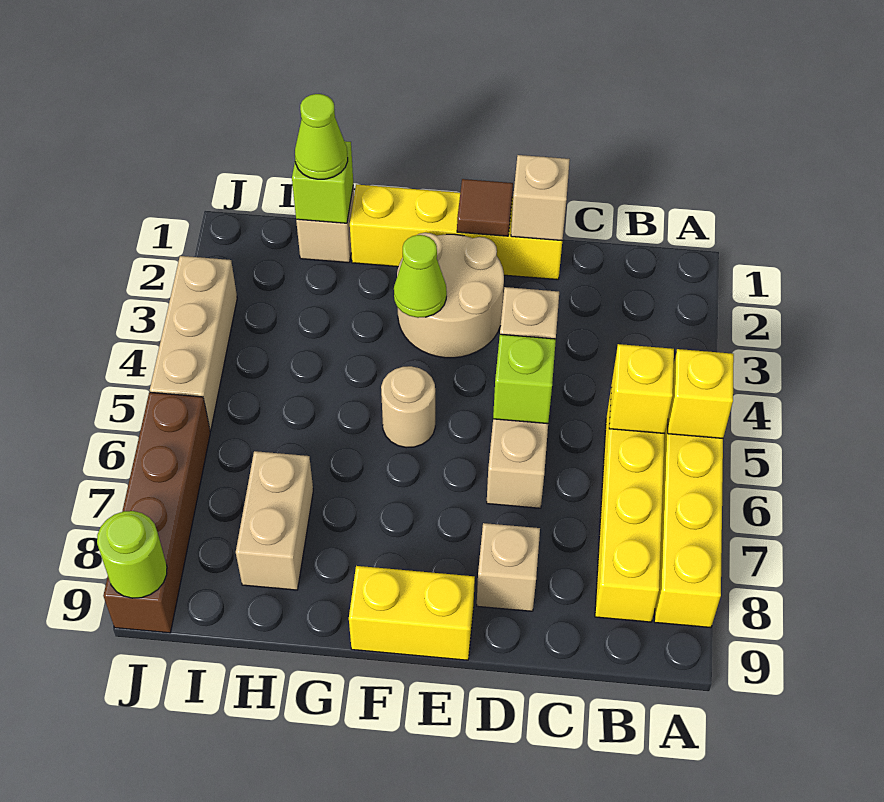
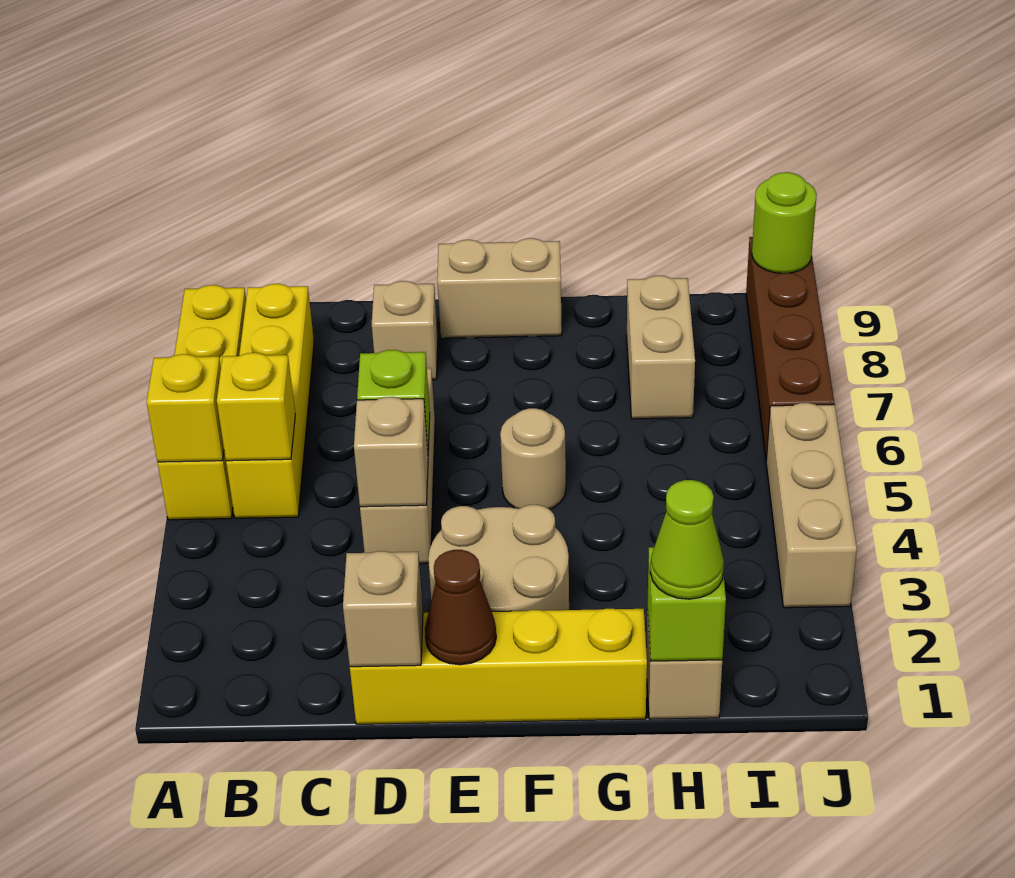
brown tile E1 level 2 -> brown cone E1 level 2
yellow brick E9:F9 level 1 -> tan brick E9:F9 level 1
lime cone F3 level 2 -> none

